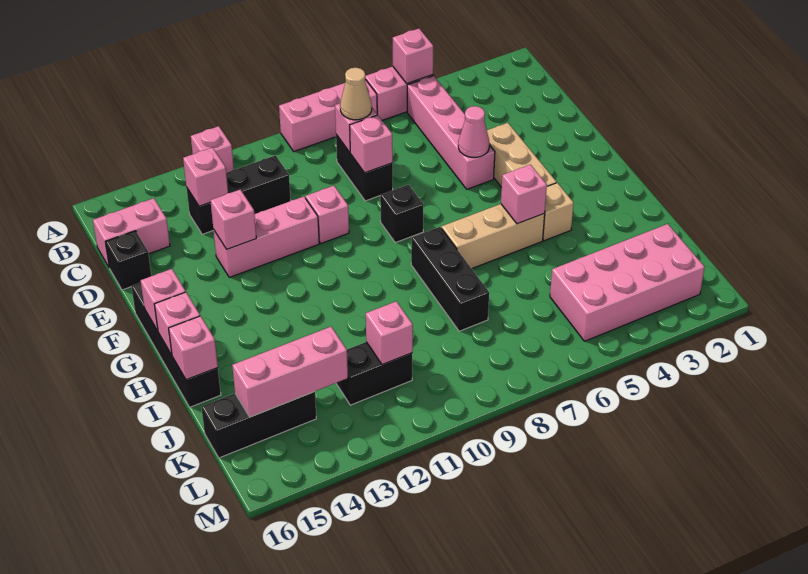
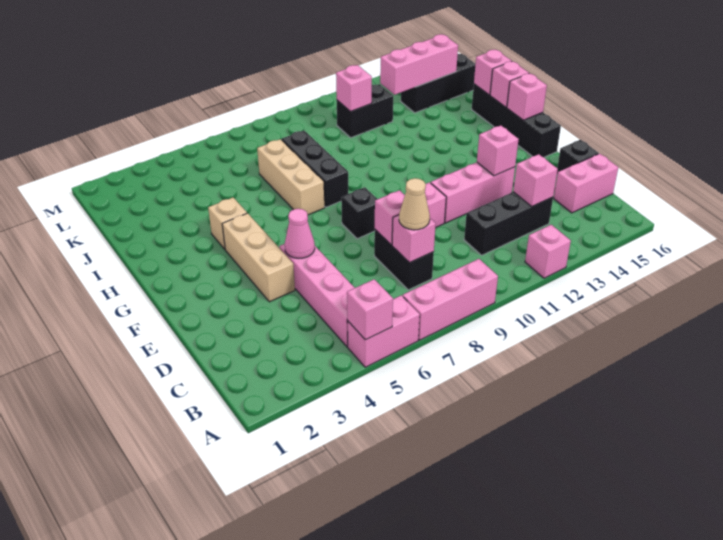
tan brick H5:H7 level 1 -> tan brick H7:J7 level 1
pink brick H5 level 2 -> none
pink brick K2:L5 level 1 -> none

